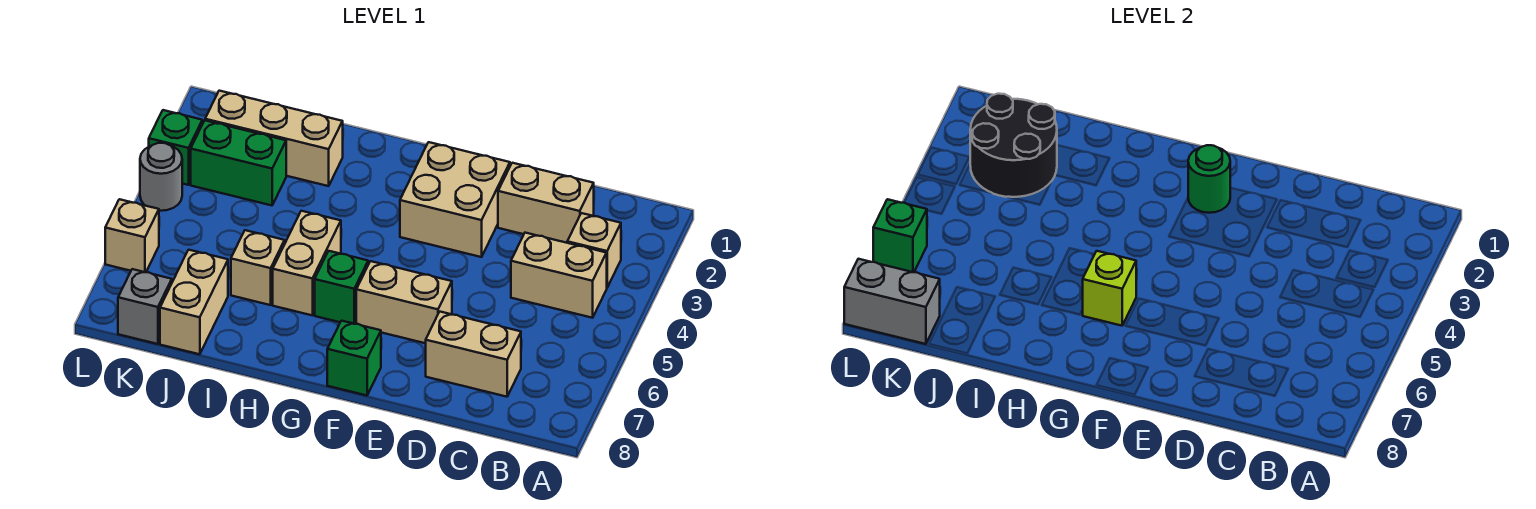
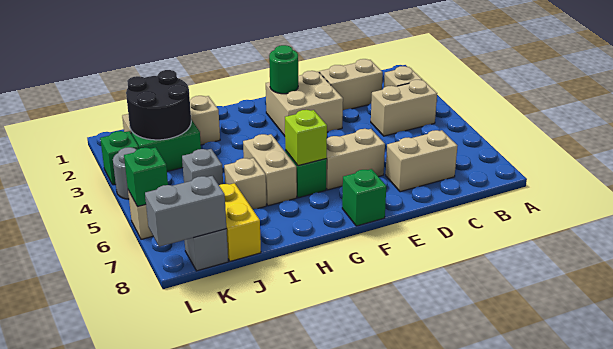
none -> grey brick J5 level 1
tan brick J7:J8 level 1 -> yellow brick J7:J8 level 1

